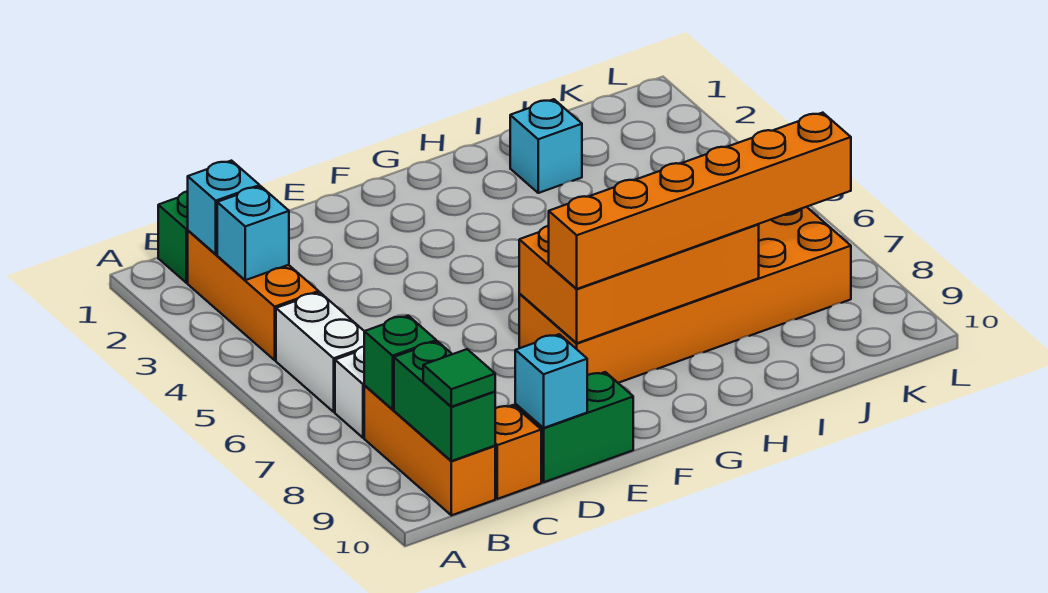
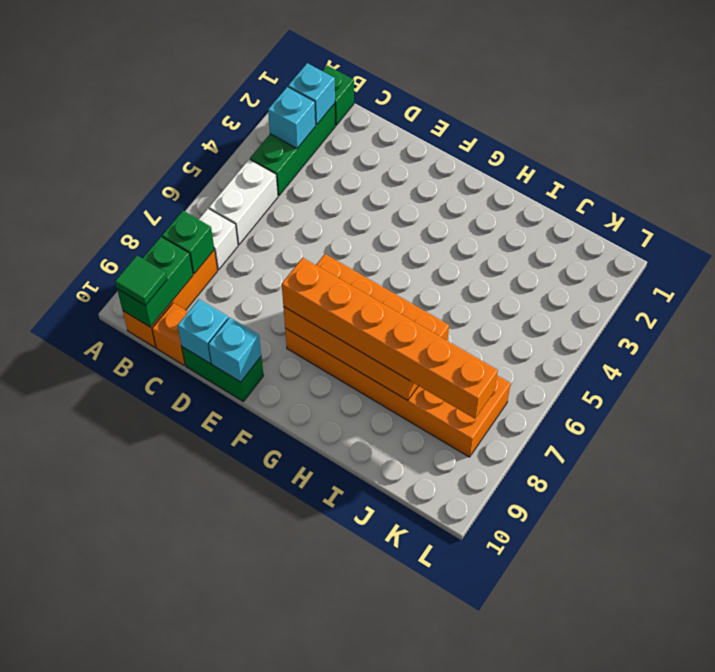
orange brick B2:B4 level 1 -> green brick B2:B4 level 1
cyan brick I2 level 1 -> cyan brick E10 level 2

